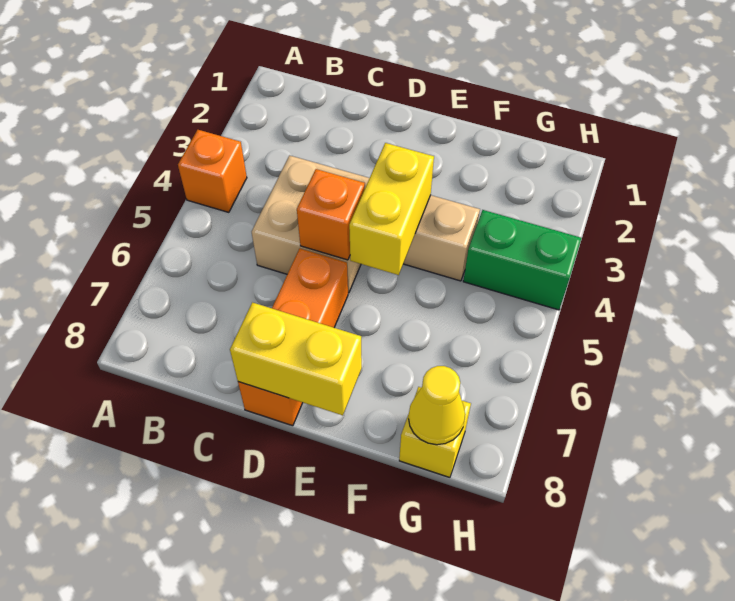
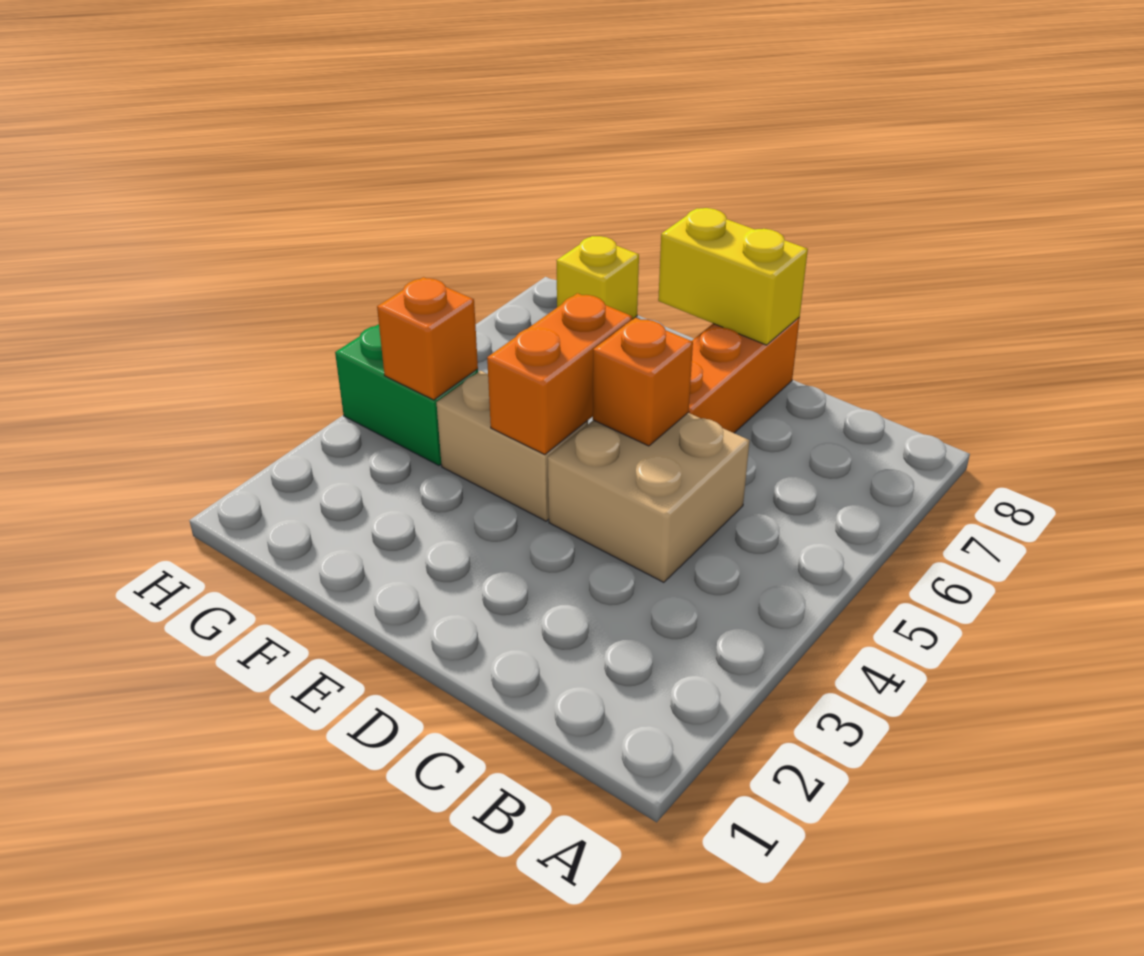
orange brick A4 level 1 -> orange brick G4 level 2
yellow brick E4:E5 level 2 -> orange brick E4:E5 level 2
yellow cone G8 level 2 -> none

